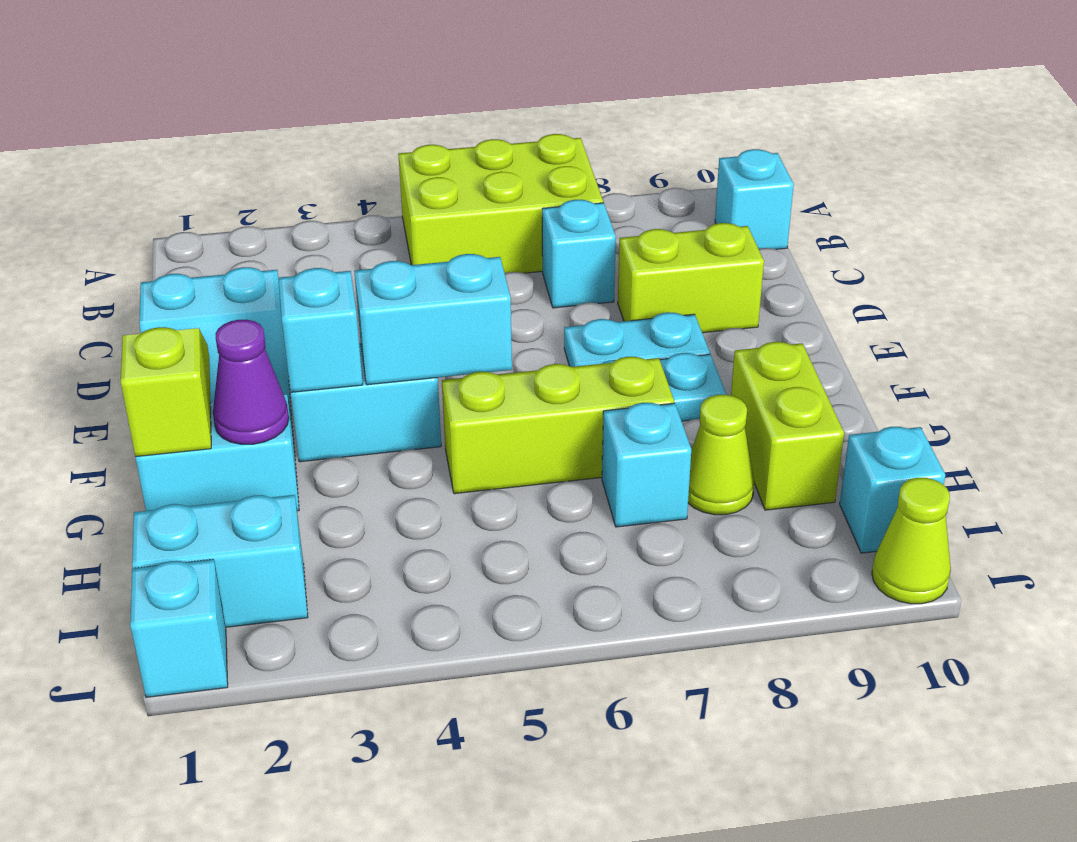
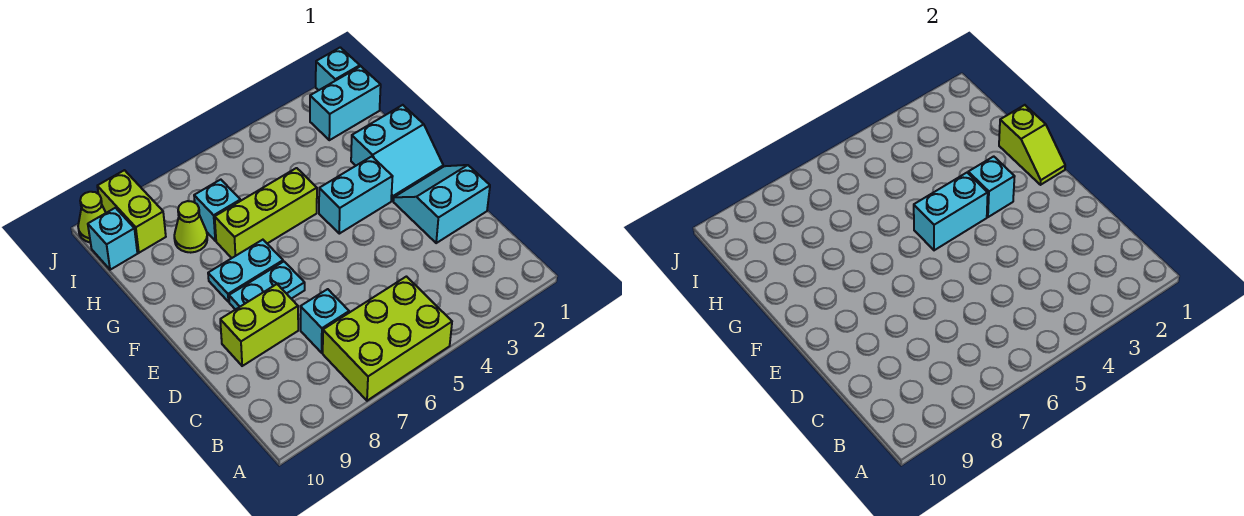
cyan brick B10 level 1 -> none
purple cone G2 level 2 -> none
lime brick G9:H9 level 1 -> lime brick I9:J9 level 1

